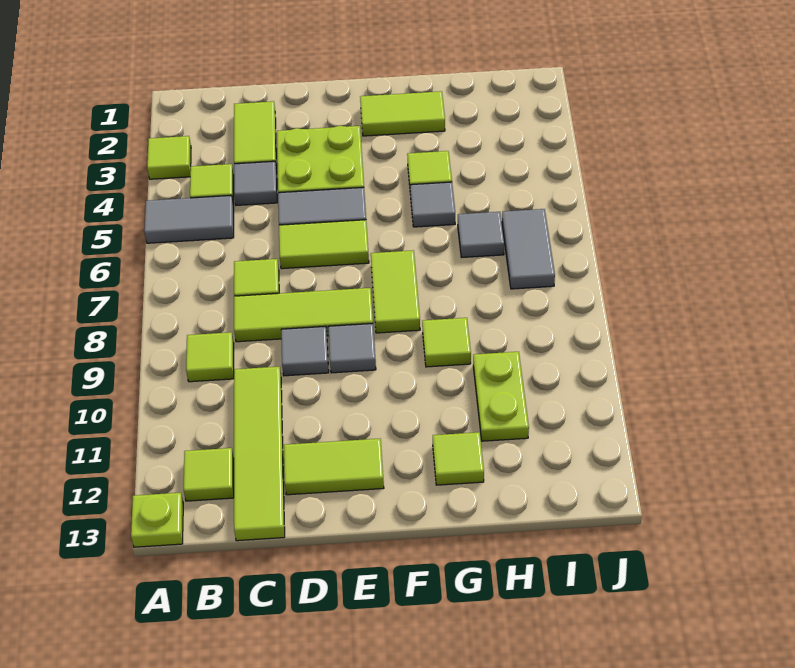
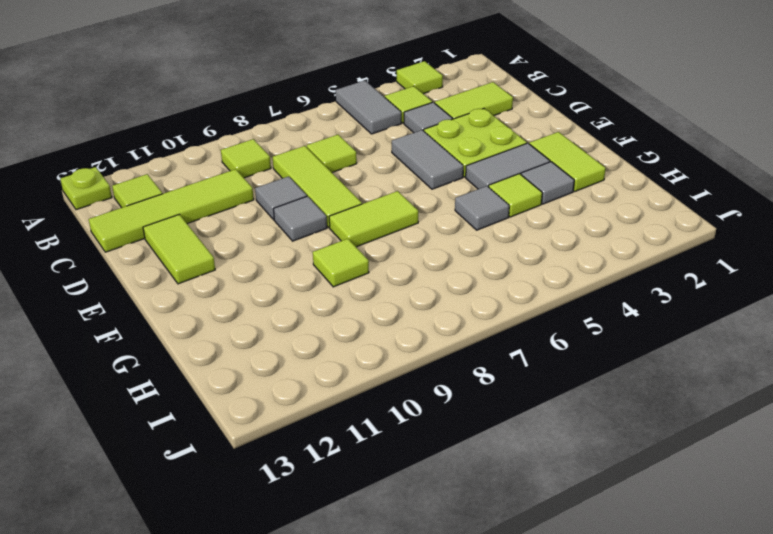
lime tile D6:E6 level 1 -> none
lime tile G12 level 1 -> none
grey tile H6 level 1 -> grey tile G3 level 1
lime plate H10:H11 level 1 -> none
grey tile I6:I7 level 1 -> grey tile F3:F4 level 1

